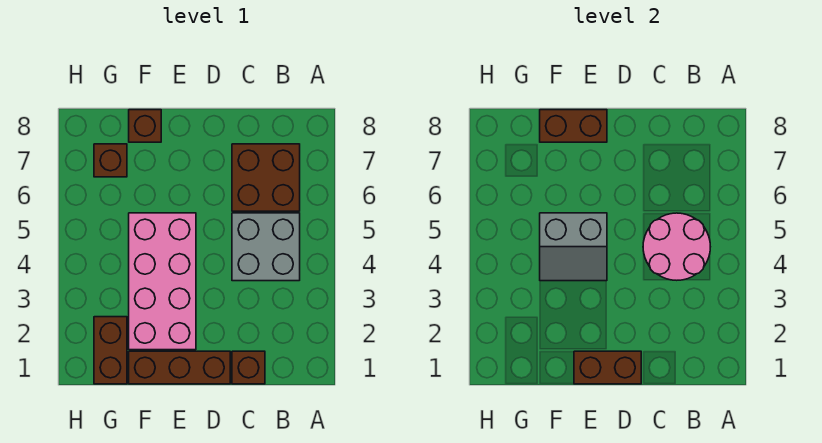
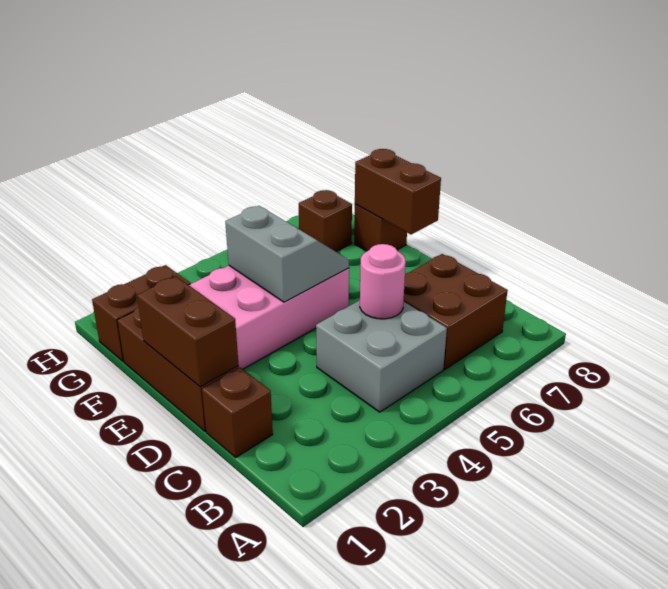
pink round brick B4:C5 level 2 -> pink round brick C5 level 2
grey slope E4:F5 level 2 top 5 -> grey slope E4:F5 level 2 top 4

